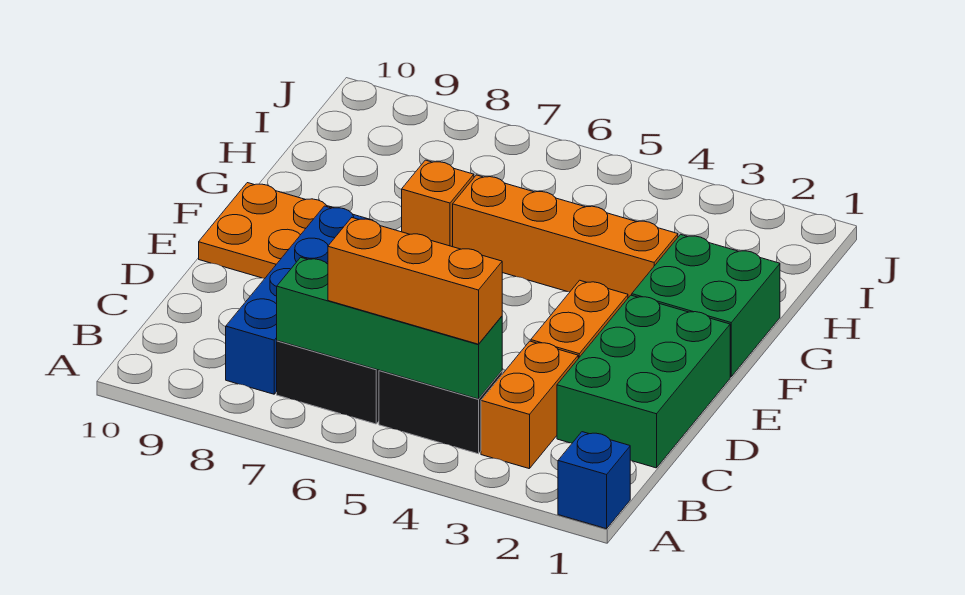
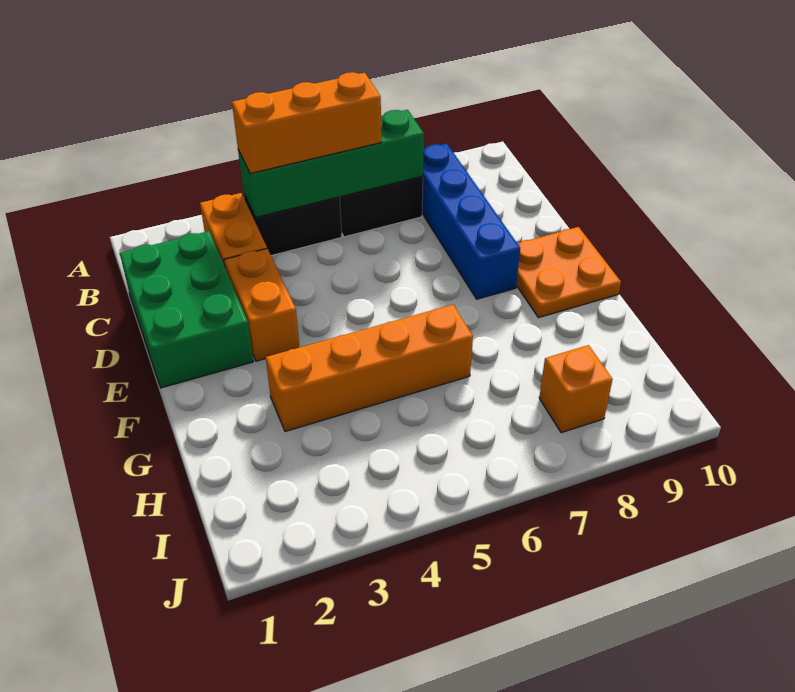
blue brick A1 level 1 -> none
green brick F1:G2 level 1 -> none
orange brick G7 level 1 -> orange brick I8 level 1

